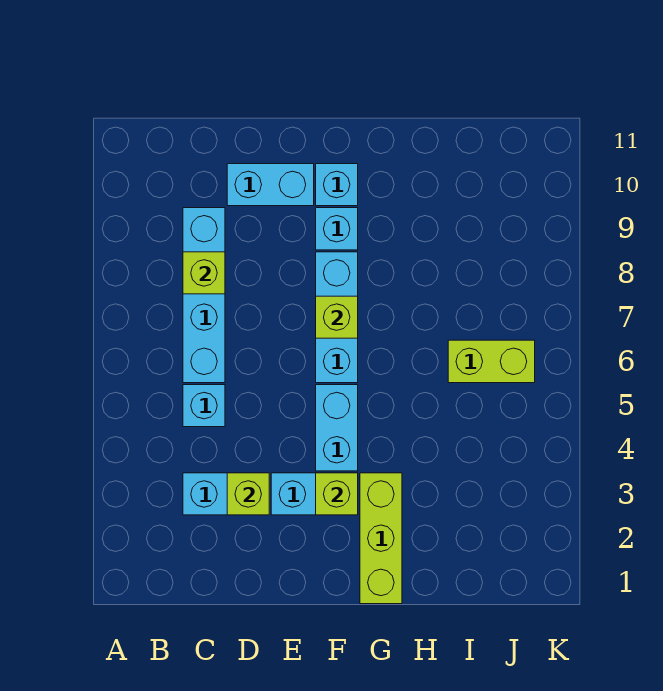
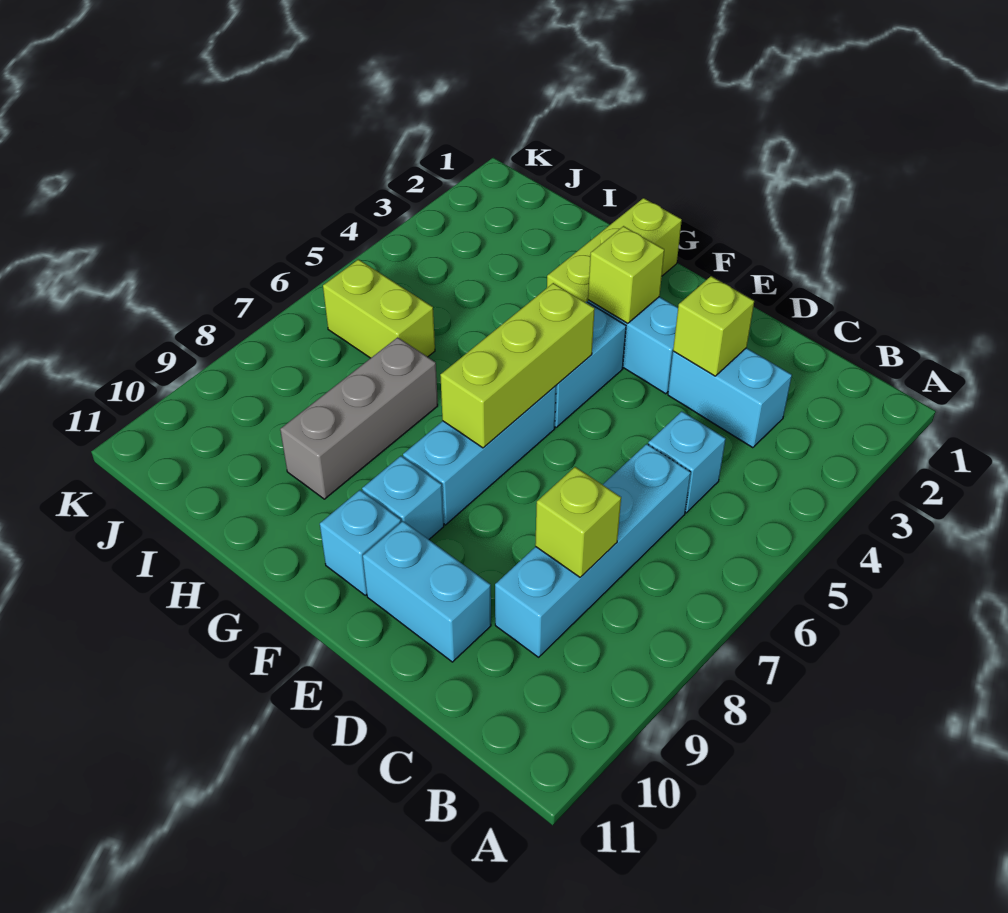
lime brick F7 level 2 -> lime brick F5:F7 level 2
none -> grey brick H7:H9 level 1

